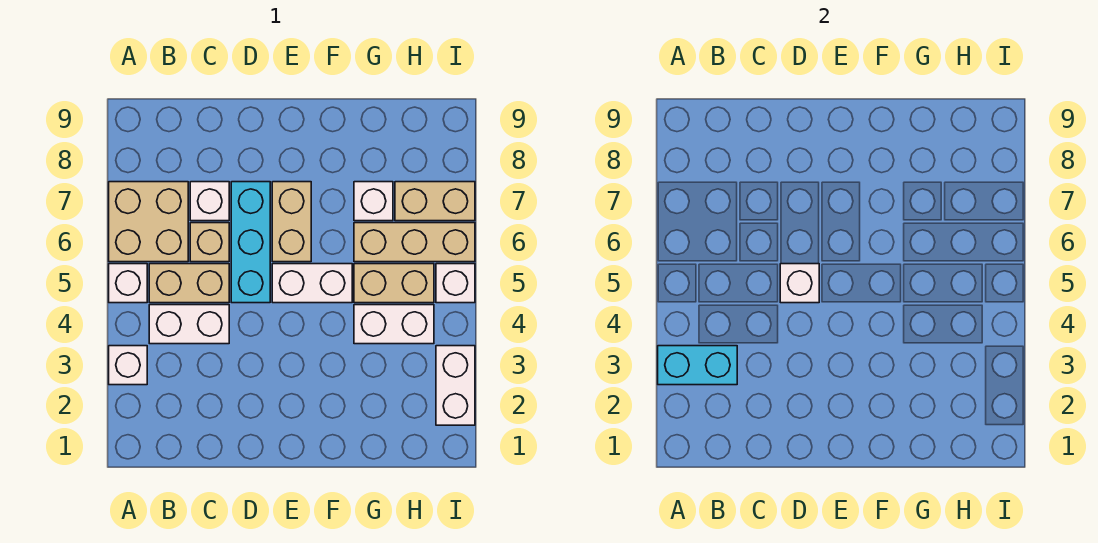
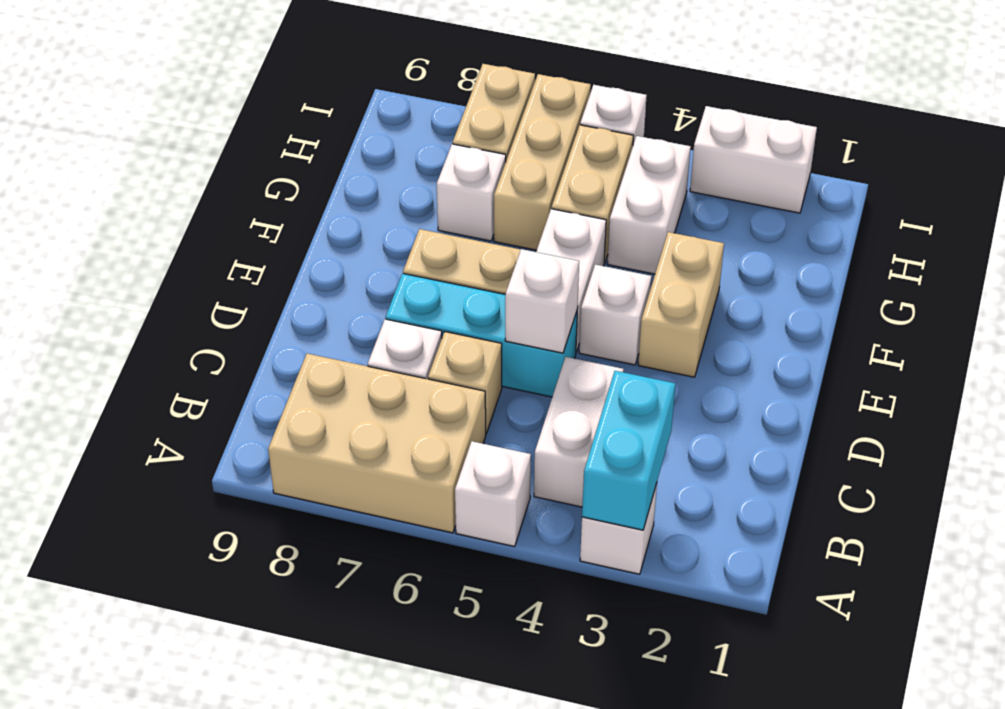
tan brick A6:B7 level 1 -> tan brick A6:B8 level 1
tan brick B5:C5 level 1 -> tan brick E3:F3 level 1
none -> white brick E4 level 1

